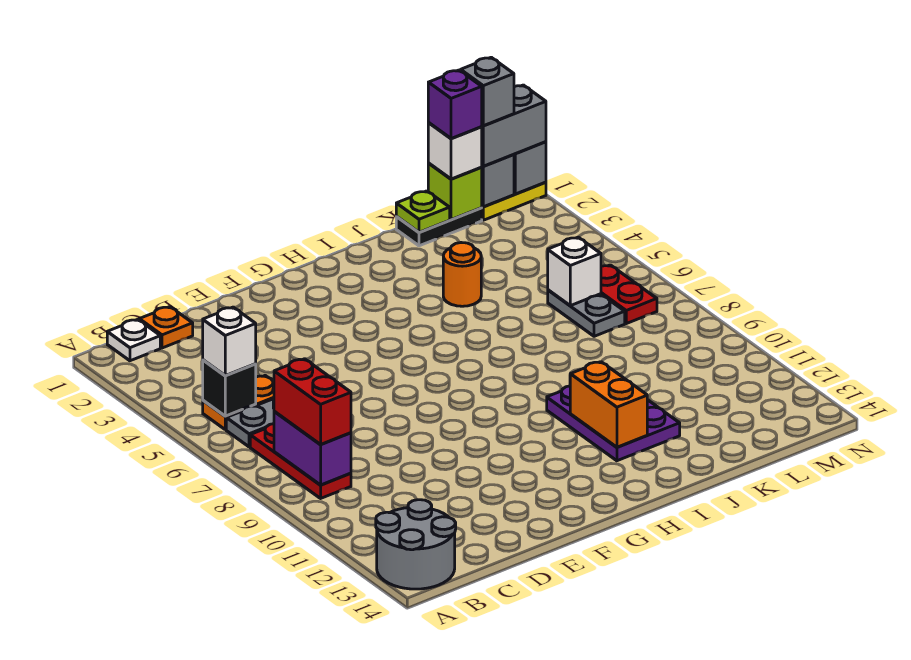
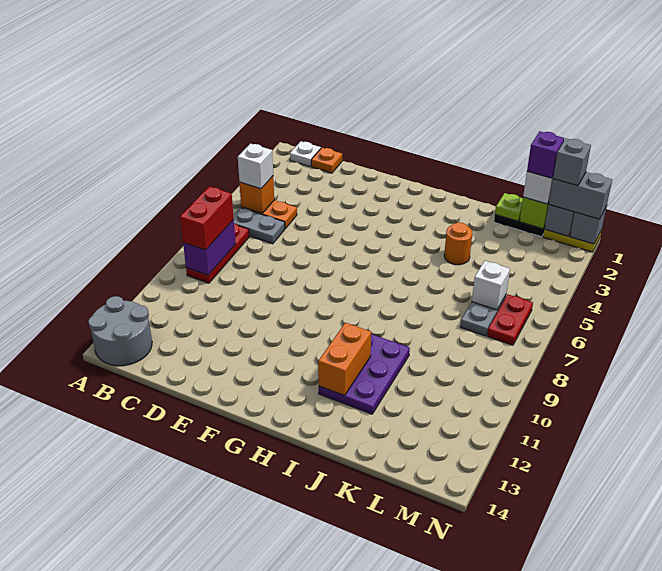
black brick B5 level 2 -> orange brick B5 level 2

